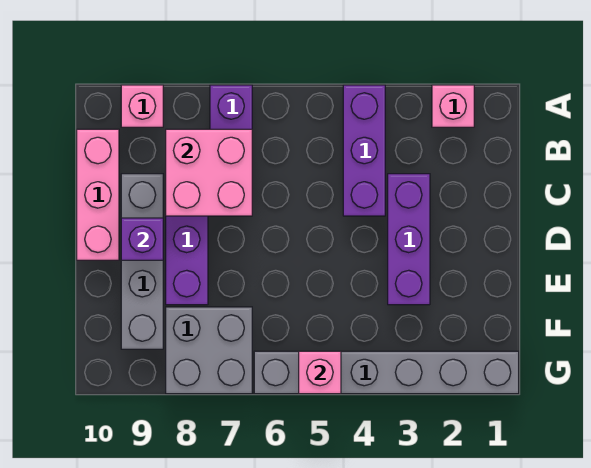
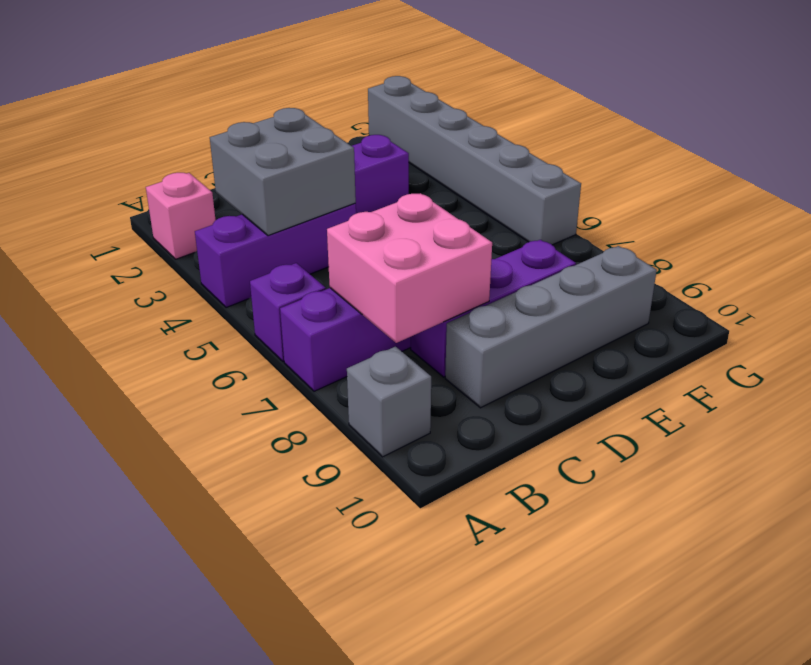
pink brick A9 level 1 -> grey brick A9 level 1
pink brick B10:D10 level 1 -> none
purple brick D9 level 2 -> purple brick A6 level 1
grey brick F7:G8 level 1 -> grey brick B3:C4 level 2
pink brick G5 level 2 -> none

